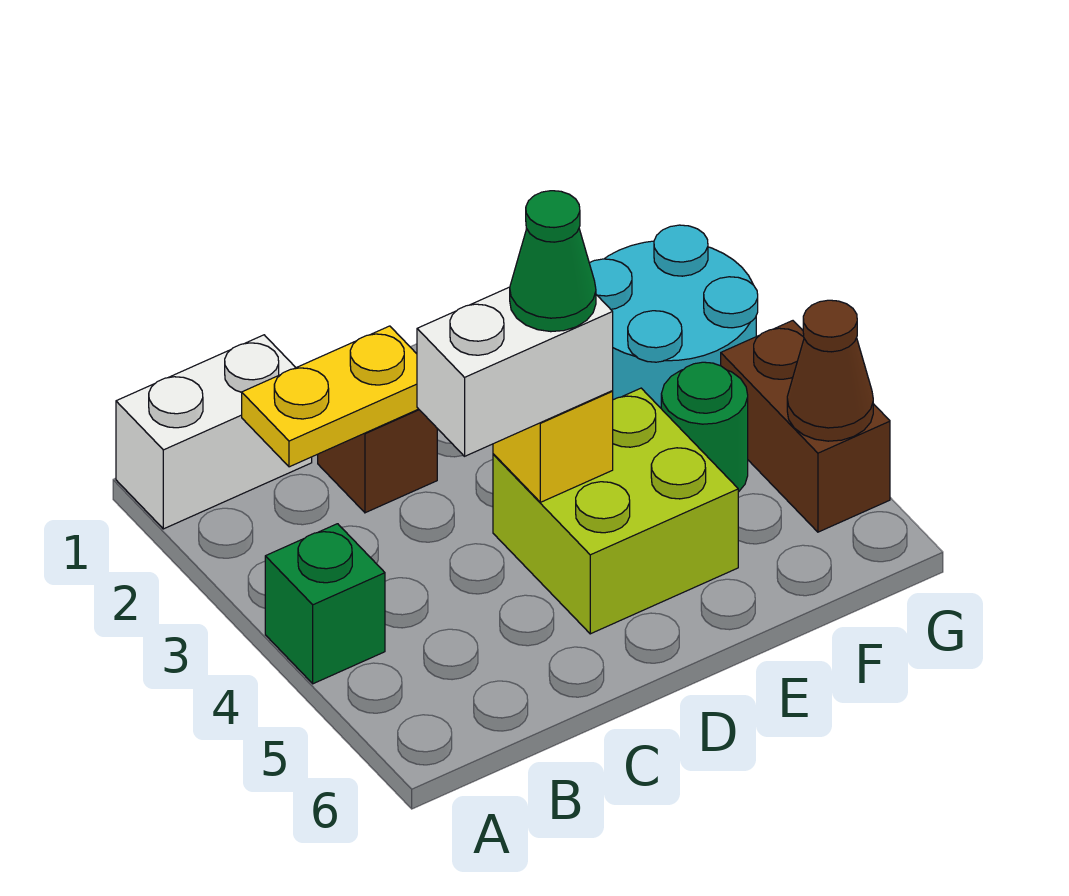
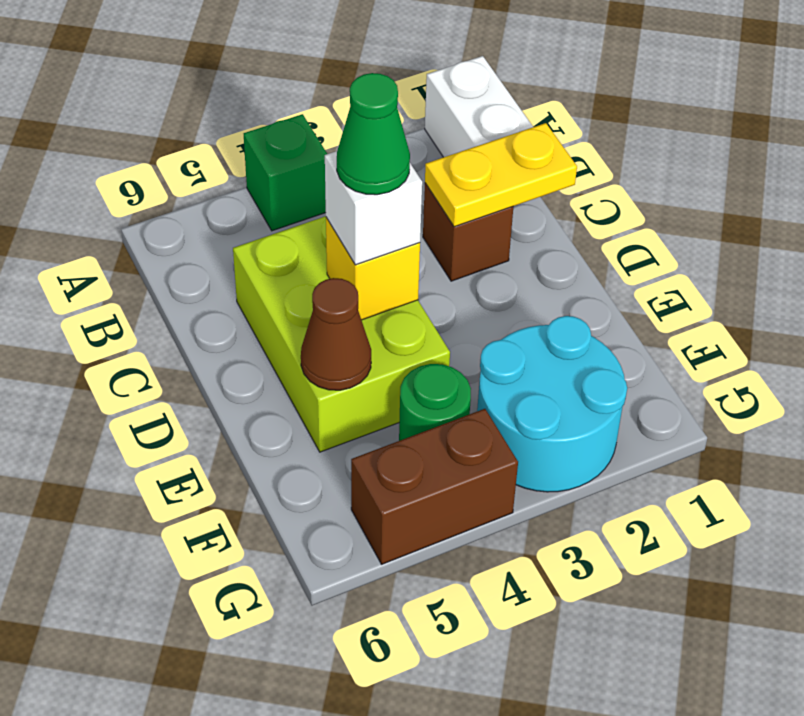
yellow plate B2:C2 level 2 -> yellow plate C1:C2 level 2
white brick C4:D4 level 3 -> white brick D4 level 3
lime brick D4:E5 level 1 -> lime brick C4:E5 level 1
brown cone G5 level 2 -> brown cone E5 level 2

